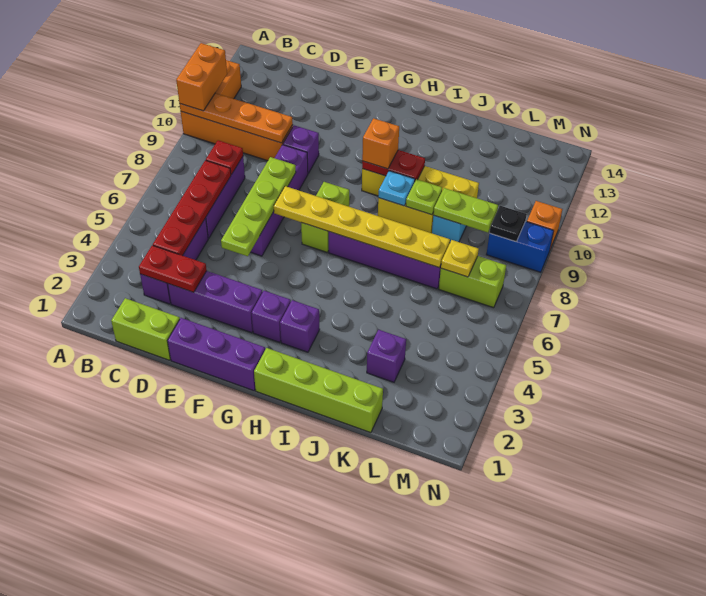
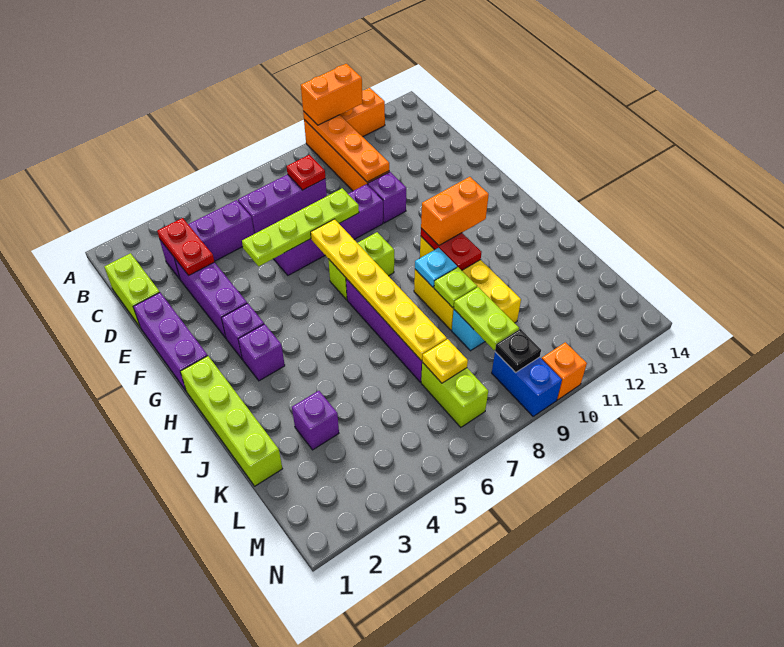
red plate C4:C7 level 2 -> none
orange brick H10 level 3 -> orange brick H10:H11 level 3

